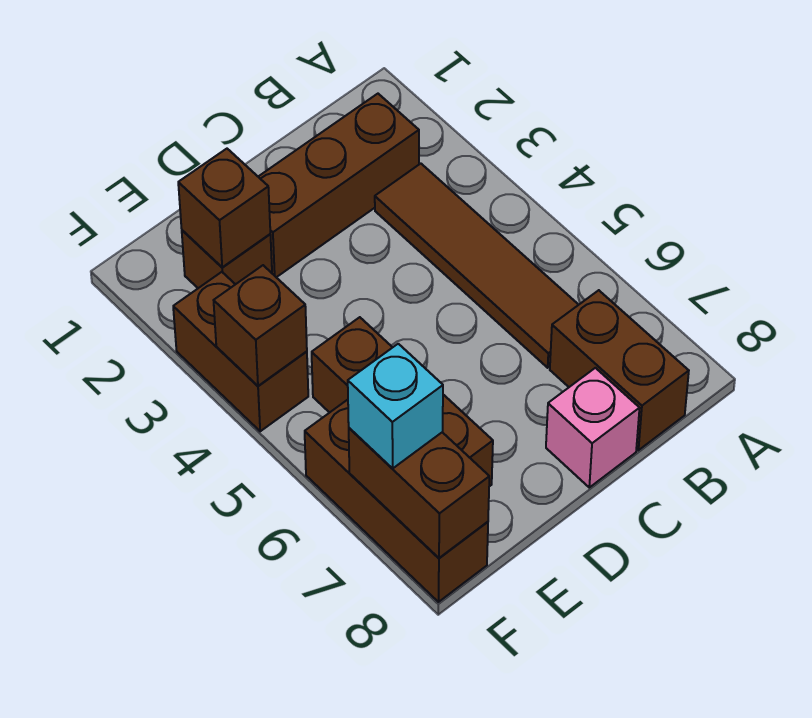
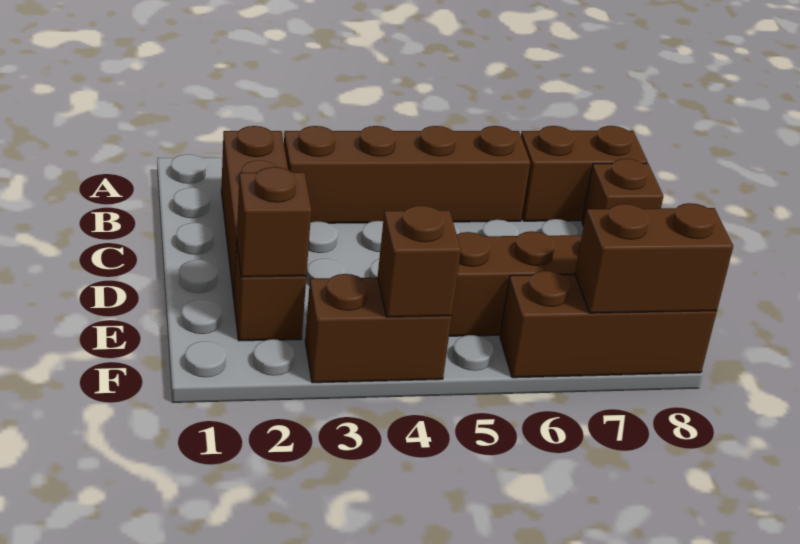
brown tile B3:B6 level 1 -> brown brick B3:B6 level 1
pink brick C8 level 1 -> brown brick C8 level 1
cyan brick F7 level 3 -> none

